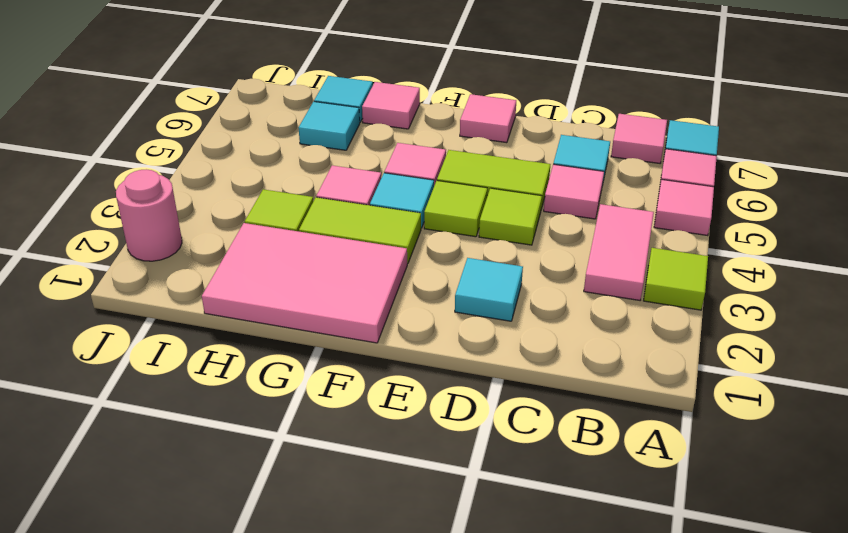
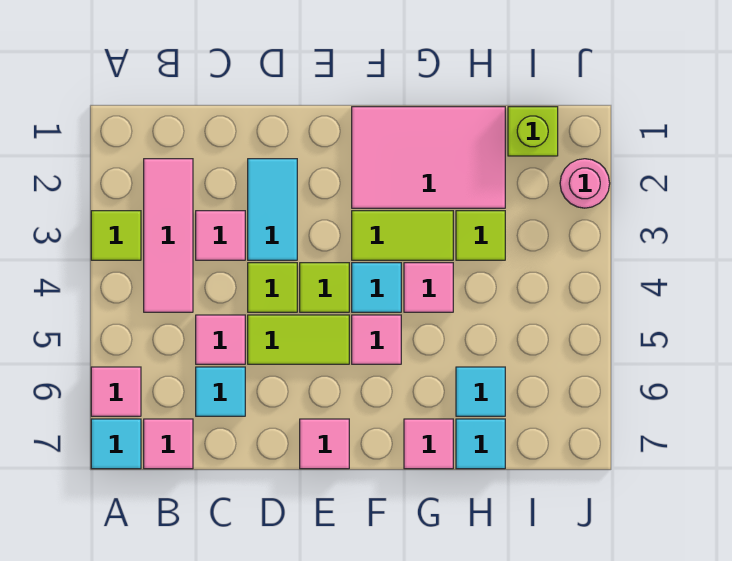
pink tile A5 level 1 -> pink tile C3 level 1
pink tile B3:B4 level 1 -> pink tile B2:B4 level 1
cyan tile D2 level 1 -> cyan tile D2:D3 level 1
none -> lime brick I1 level 1

